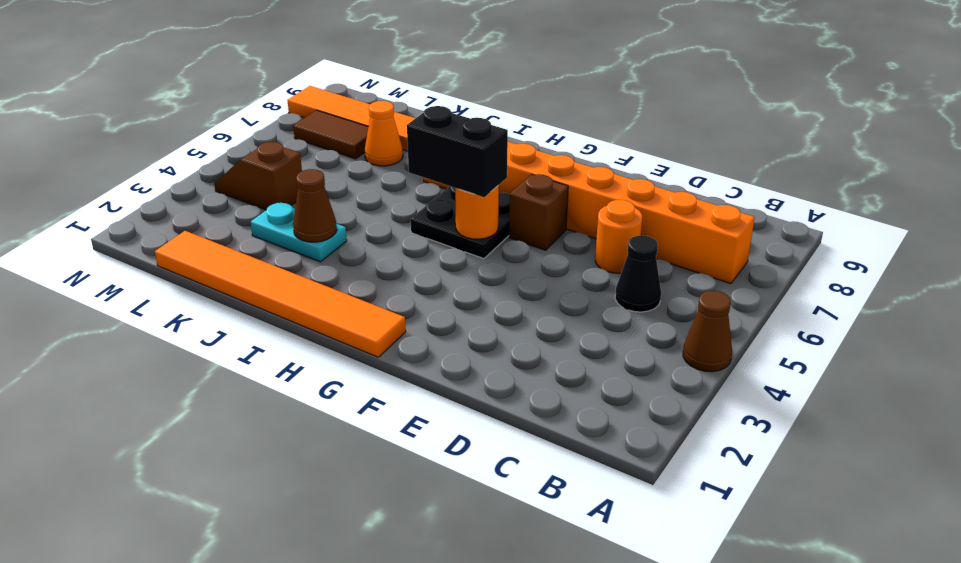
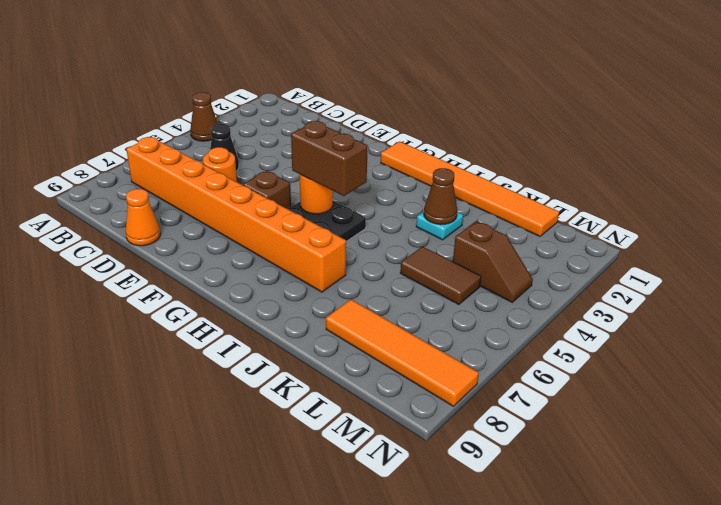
black brick G5:H5 level 3 -> brown brick G5:H5 level 3
cyan plate J3:K3 level 1 -> cyan plate J3 level 1
orange cone K7 level 1 -> orange cone D9 level 1
brown tile L7:M7 level 1 -> brown tile K5:L5 level 1

